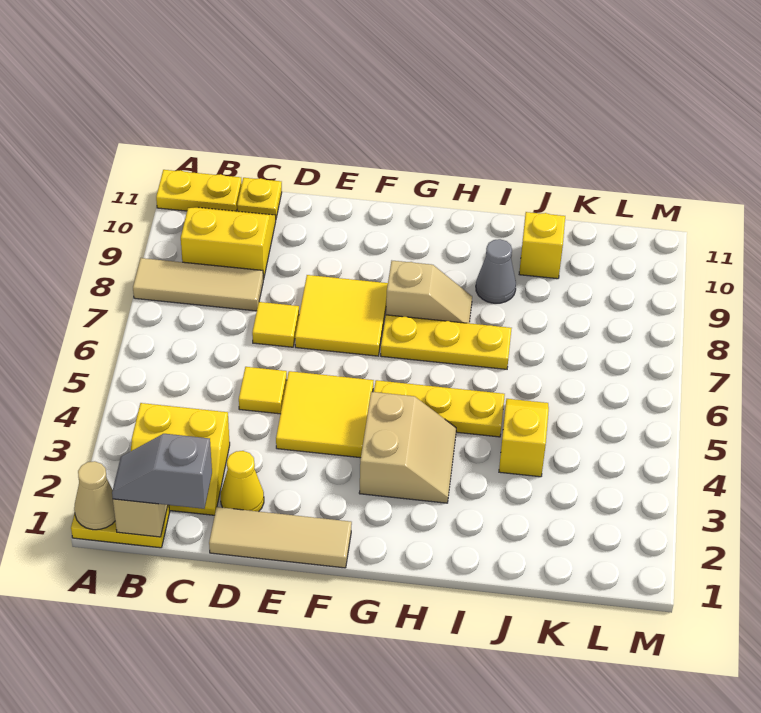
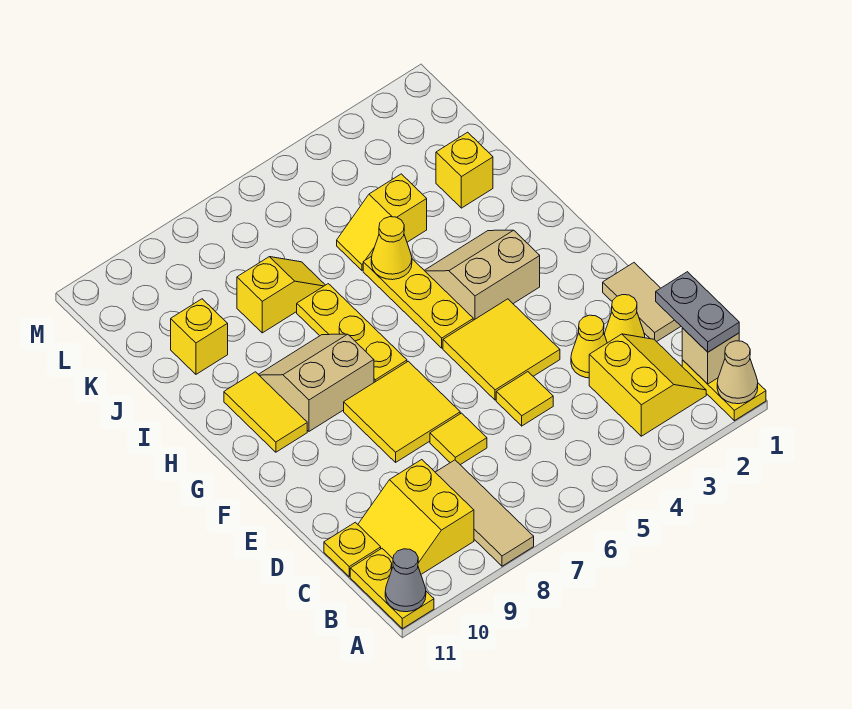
grey slope B1:C1 level 3 top C -> grey plate B1:C1 level 3
tan tile D1:F1 level 1 -> tan tile D1:E1 level 1
none -> yellow cone D3 level 1
tan slope G8:H8 level 1 top G -> tan slope G8:H9 level 1 top G
none -> yellow tile G10:H10 level 1
none -> yellow cone I5 level 2
grey cone I9 level 1 -> grey cone A11 level 2
none -> yellow brick J2 level 1
none -> yellow slope J7:J8 level 1 top 8

